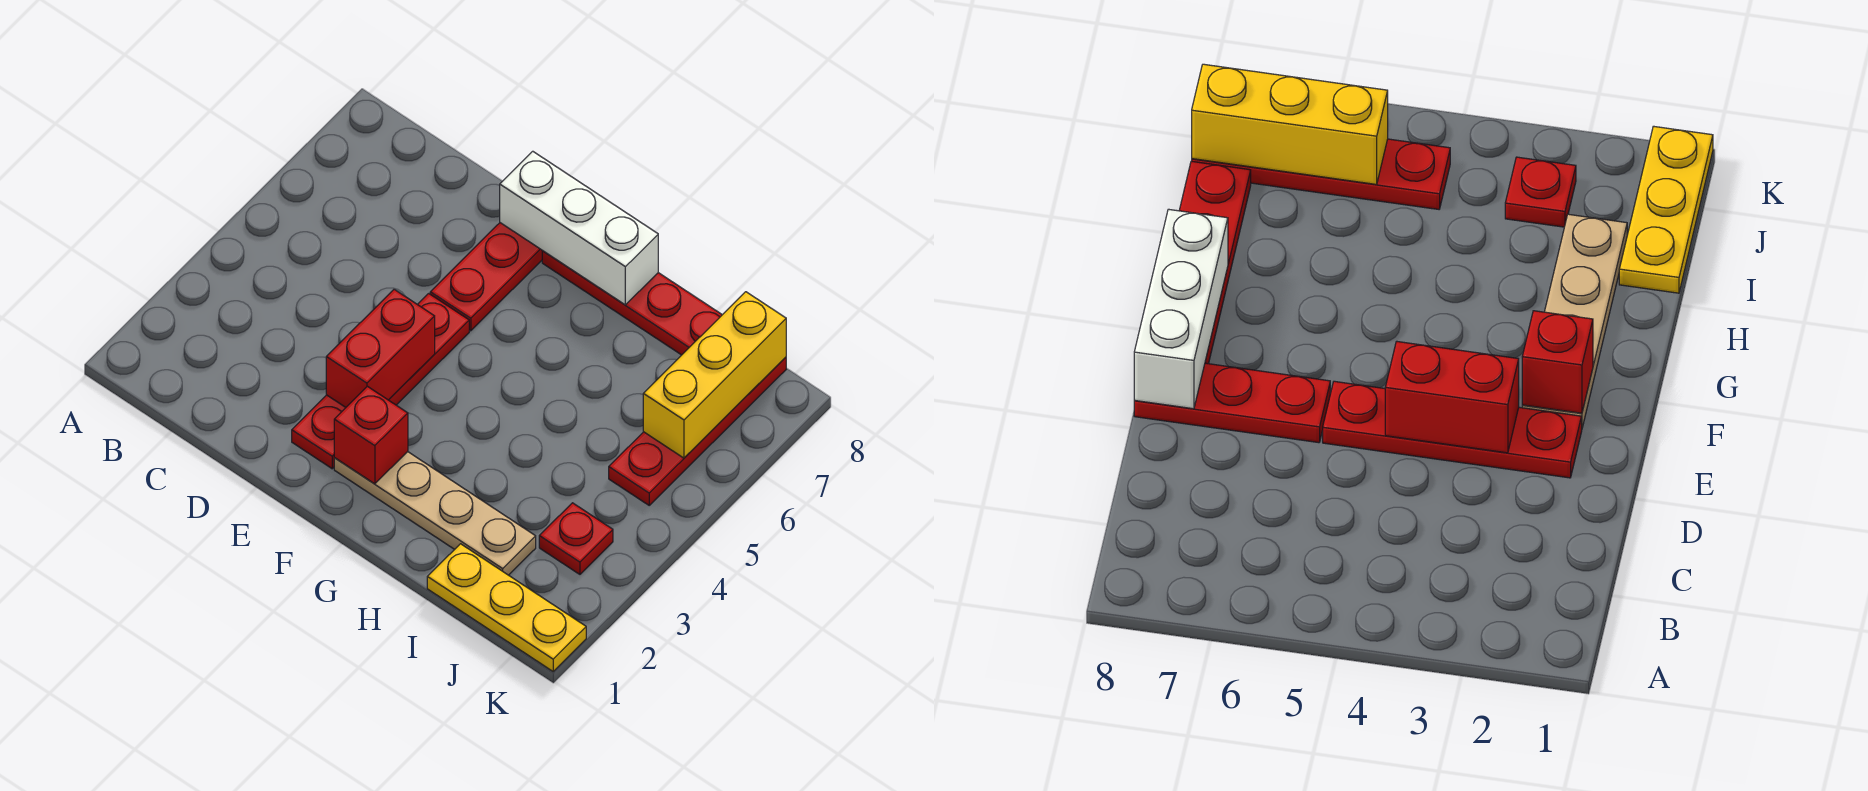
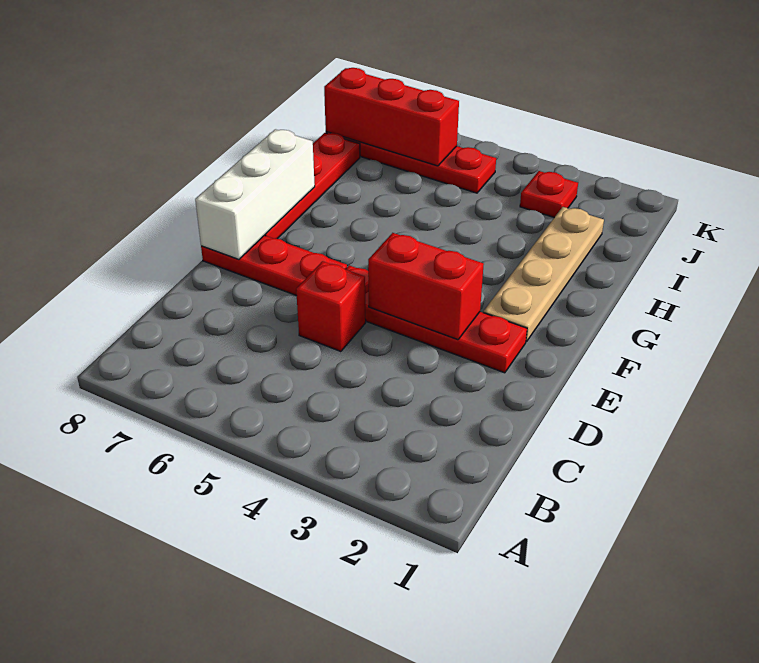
red brick F2 level 2 -> red brick D5 level 1
yellow plate I1:K1 level 1 -> none
yellow brick J6:J8 level 2 -> red brick J6:J8 level 2

